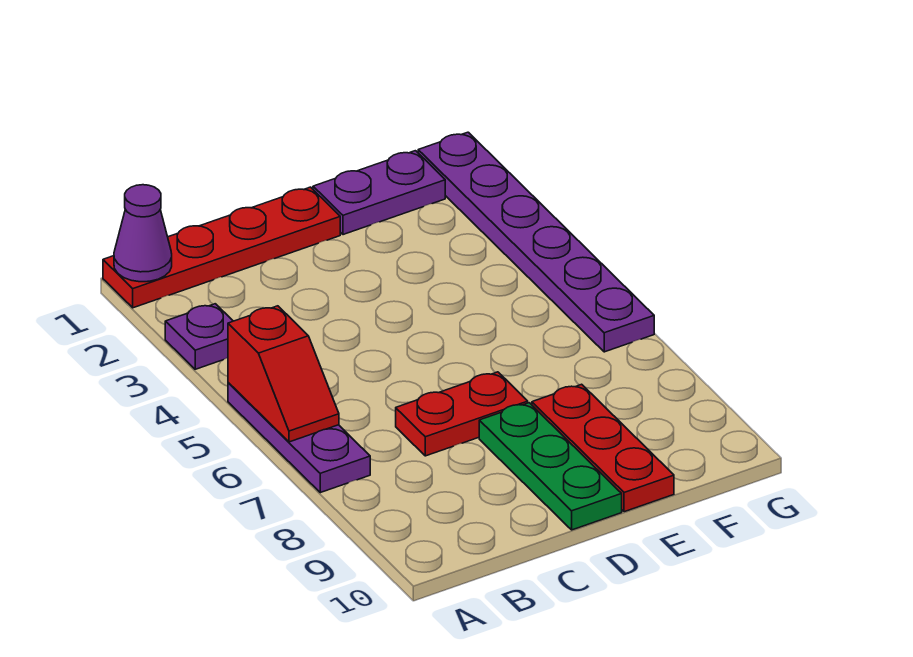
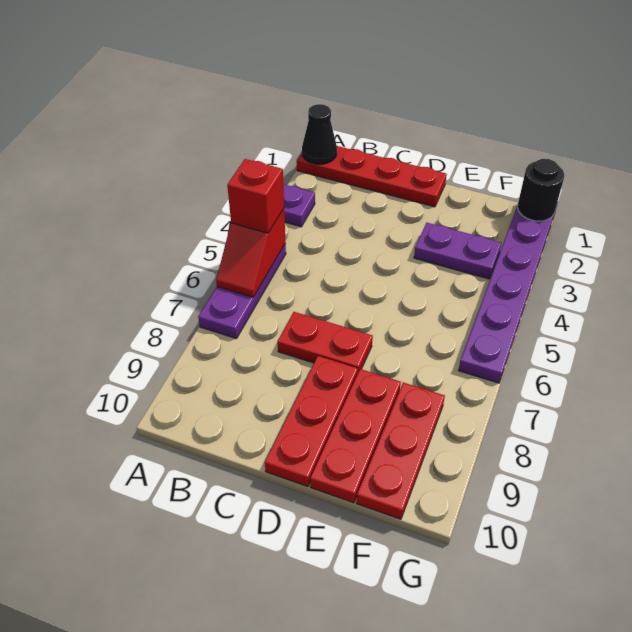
purple cone A1 level 2 -> black cone A1 level 2
none -> red brick A5 level 3
green plate D8:D10 level 1 -> red plate D8:D10 level 1
purple plate E1:F1 level 1 -> purple plate E3:F3 level 1
none -> red plate F8:F10 level 1
none -> black round brick G1 level 2

